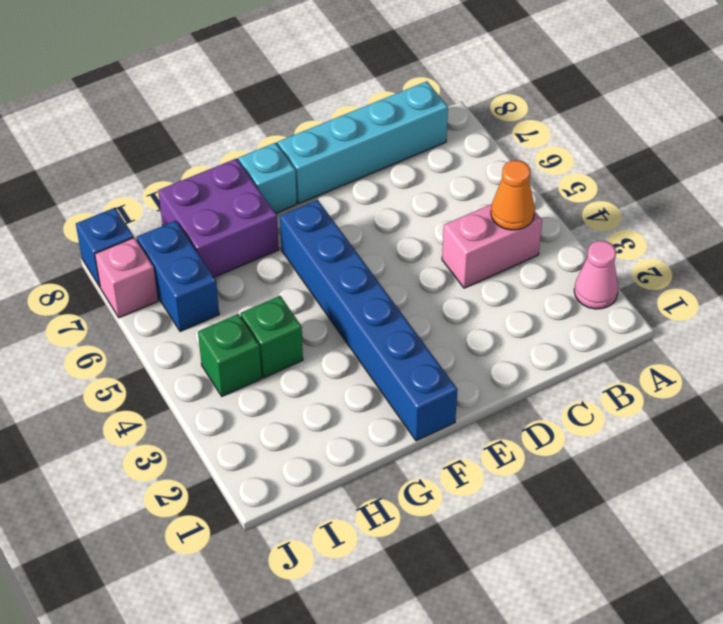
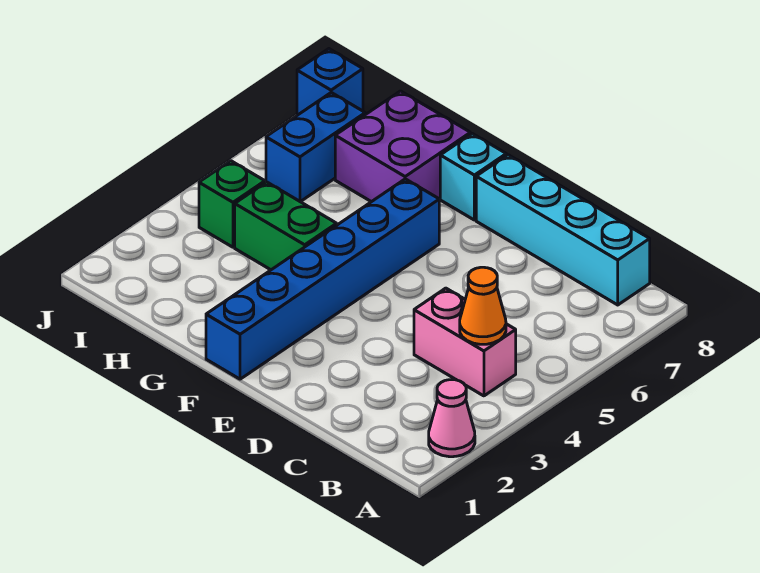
green brick H4 level 1 -> green brick G4:H4 level 1
pink brick J7 level 1 -> none

